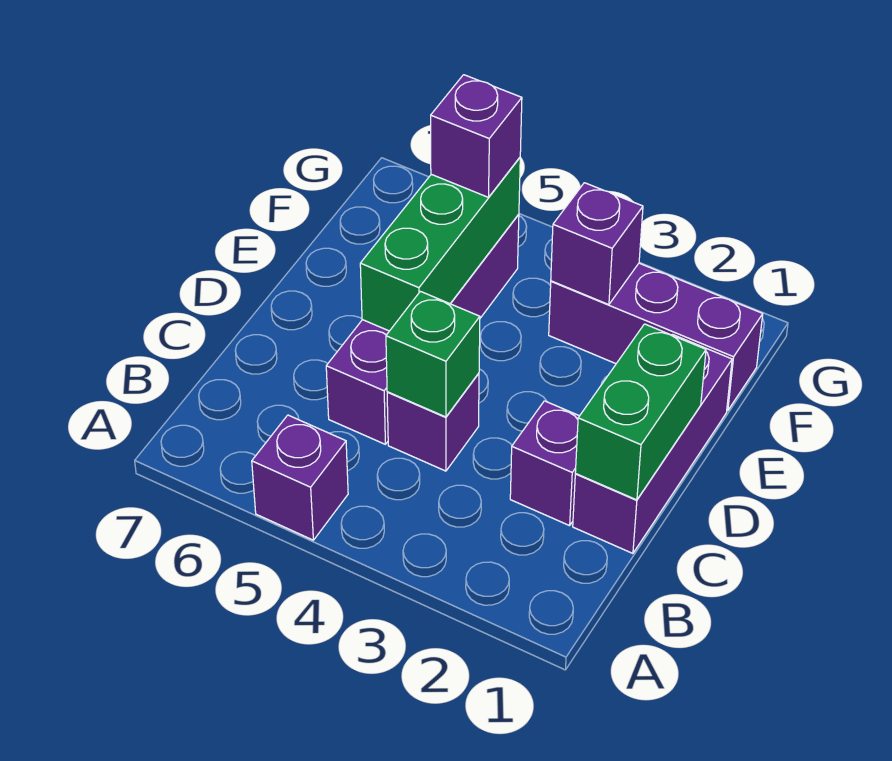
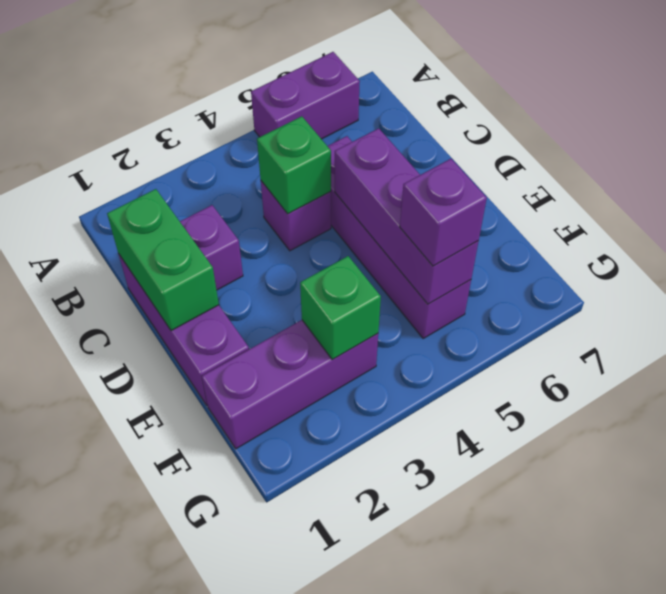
purple brick A5 level 1 -> purple brick A5:A6 level 1
green brick D5:F5 level 2 -> purple brick D5:F5 level 2
purple brick F3 level 2 -> green brick F3 level 2

